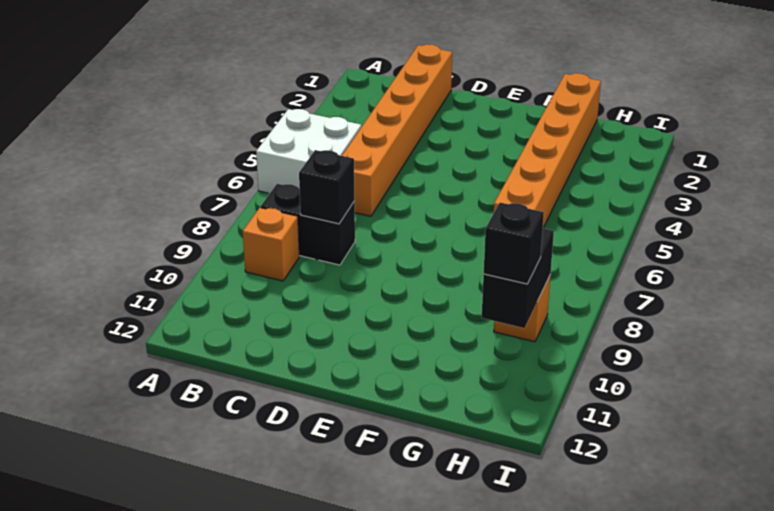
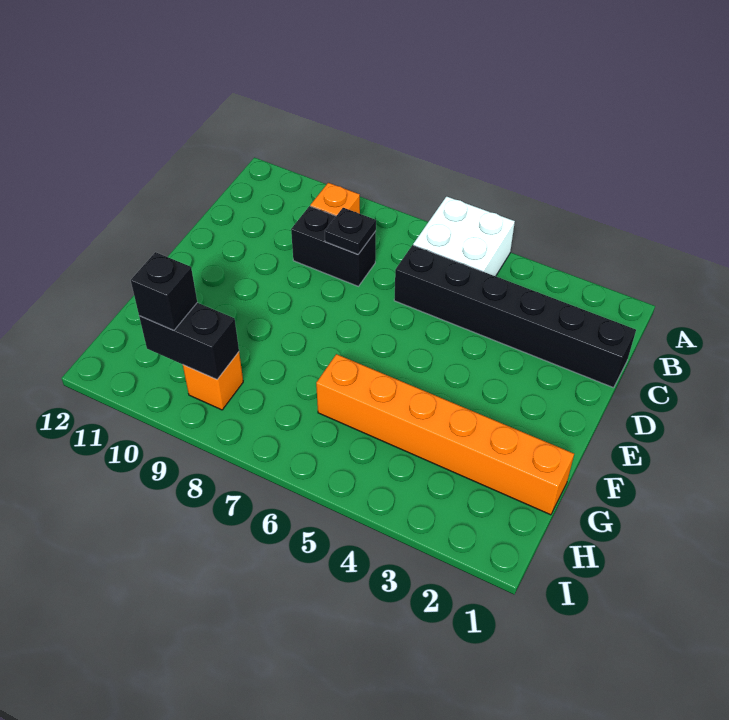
black brick B8:C8 level 1 -> black brick C8:C9 level 1
orange brick C1:C6 level 1 -> black brick C1:C6 level 1
black brick C8 level 2 -> black plate C8 level 2

